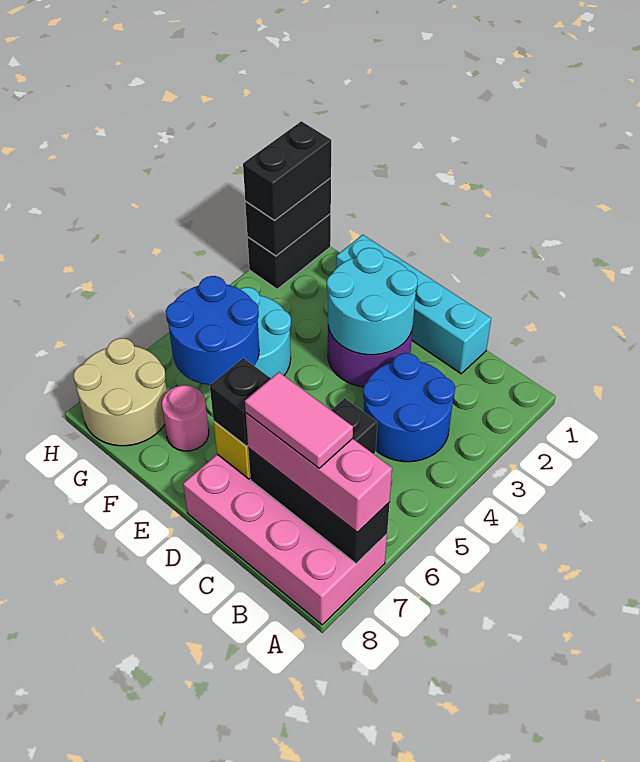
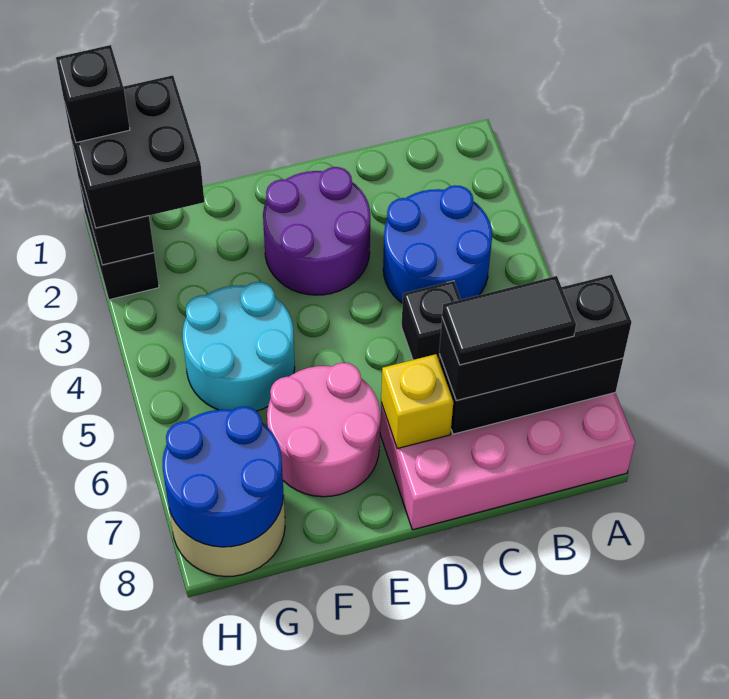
pink brick A7:C7 level 3 -> black brick A7:C7 level 3
pink tile B7:C7 level 4 -> black tile B7:C7 level 4
cyan brick C1:F1 level 1 -> none
cyan round brick D2:E3 level 2 -> none
black brick D7 level 3 -> black brick H1 level 4
blue round brick F5:G6 level 2 -> blue round brick G7:H8 level 2
pink round brick F7 level 1 -> pink round brick E6:F7 level 1
black brick H1:H2 level 3 -> black brick G1:H2 level 3

